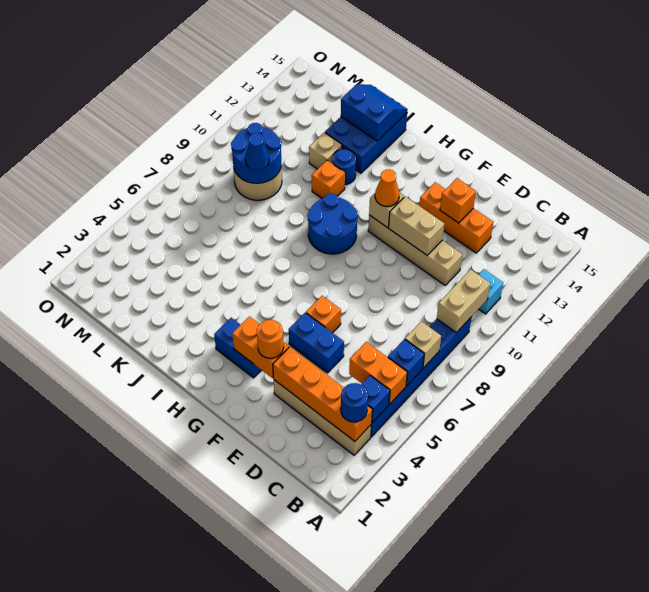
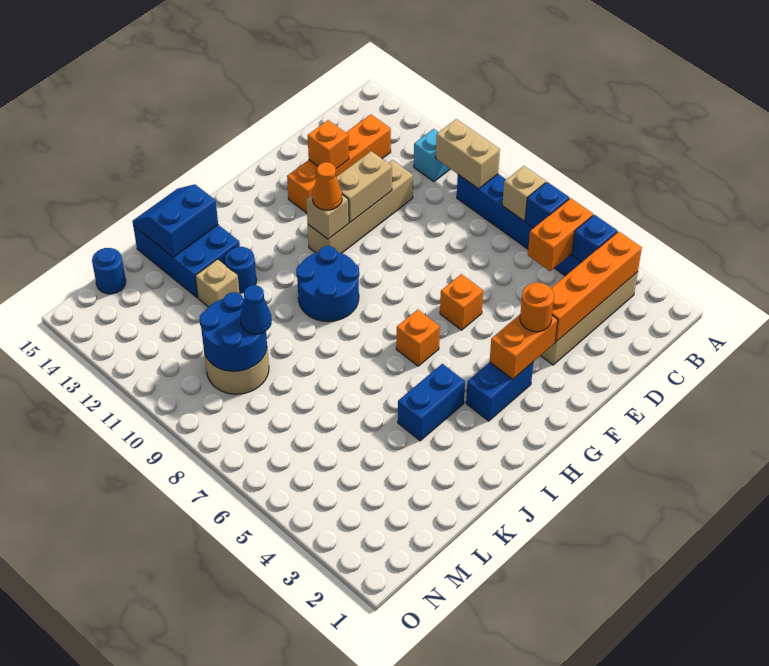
blue round brick B3 level 3 -> blue round brick M15 level 1
orange brick D13:F13 level 1 -> orange brick C13:F13 level 1
blue brick E5:F5 level 1 -> blue brick I4:J4 level 1
orange brick J11 level 1 -> orange brick H6 level 1

